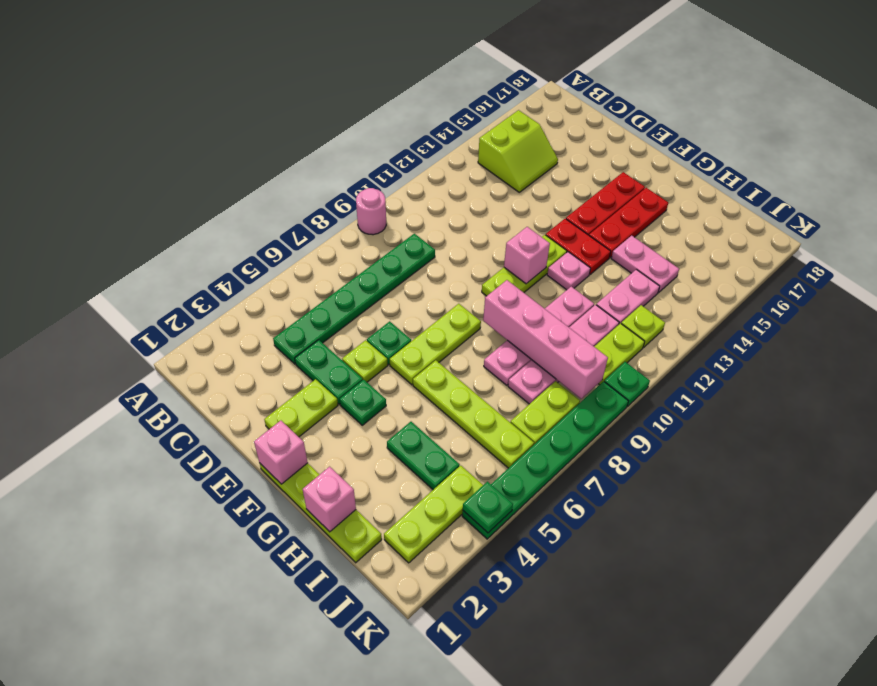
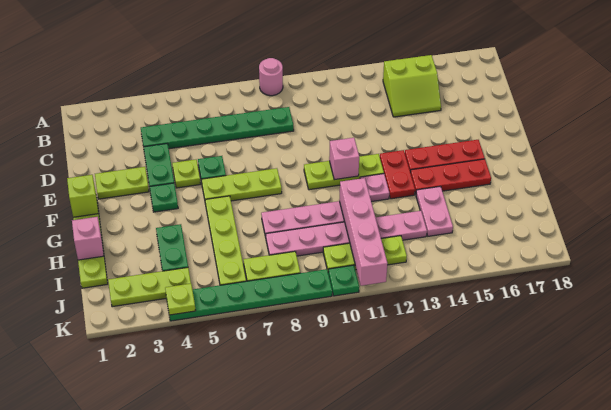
pink brick F1 level 2 -> lime brick F1 level 2
pink brick G9:J9 level 2 -> pink brick H11:K11 level 2
green plate K4 level 2 -> lime plate K4 level 2

